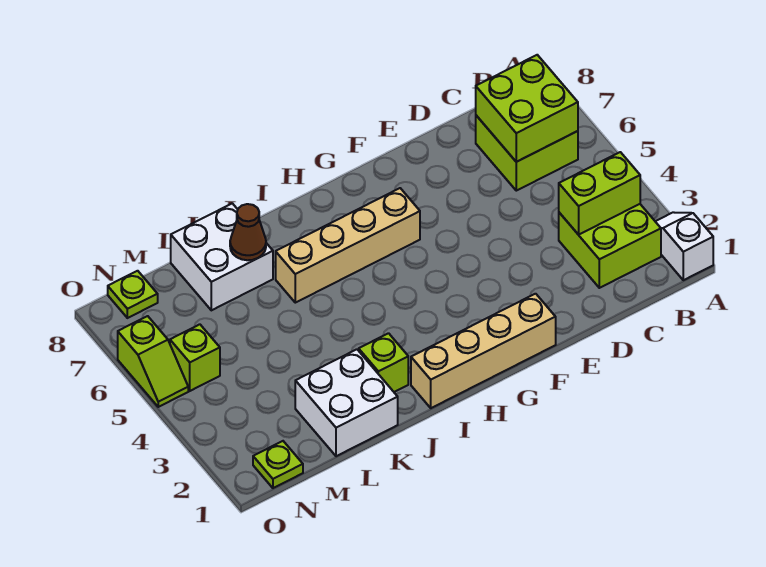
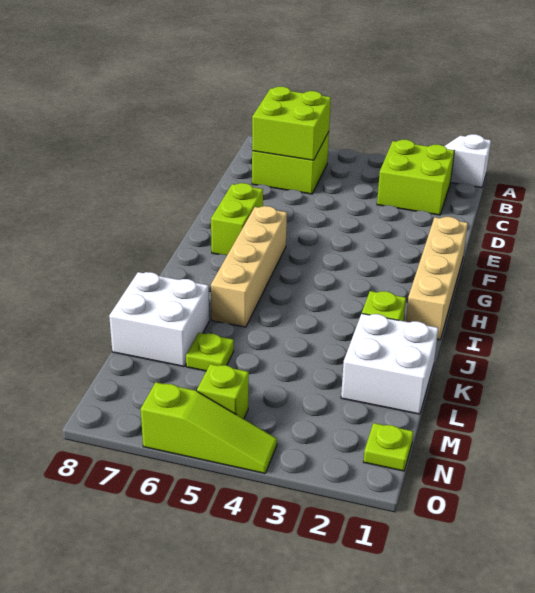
lime brick B3:C3 level 2 -> lime brick F7:G7 level 1
brown cone K7 level 2 -> none
lime plate N8 level 1 -> lime plate L6 level 1
lime slope O5:O6 level 1 top 6 -> lime slope O4:O6 level 1 top 6

